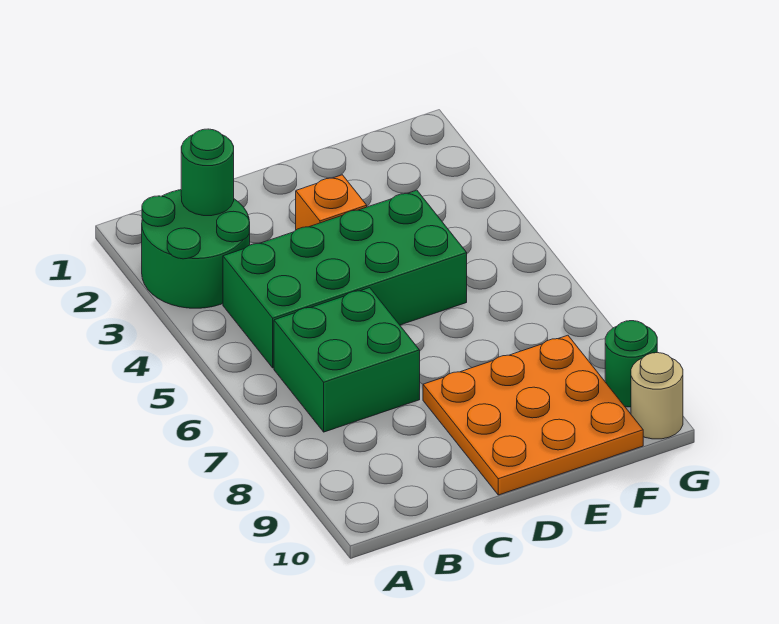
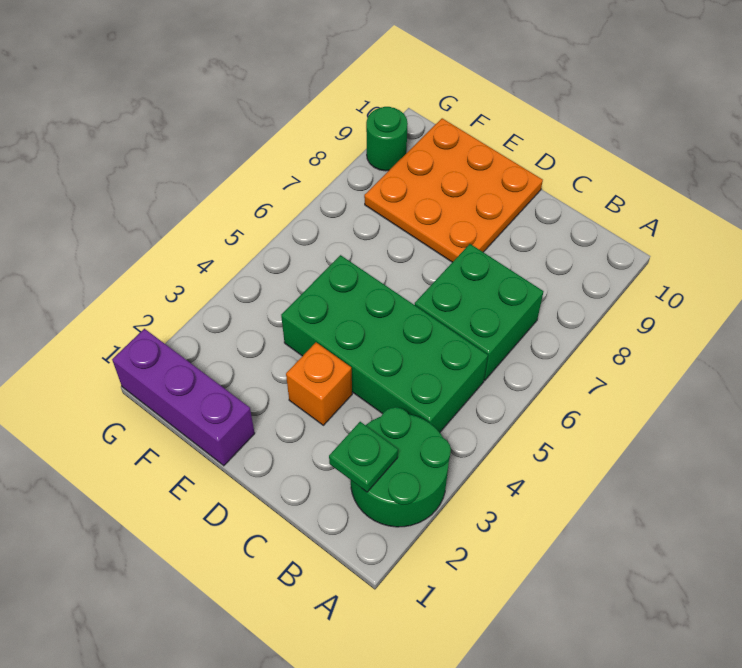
green round brick B2 level 2 -> green plate B2 level 2
none -> purple brick E1:G1 level 1
tan round brick G10 level 1 -> none

